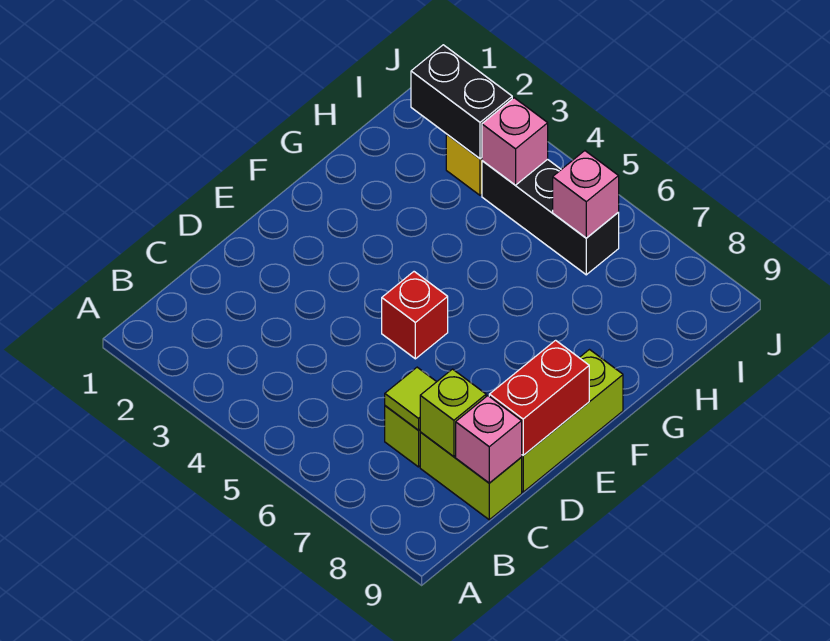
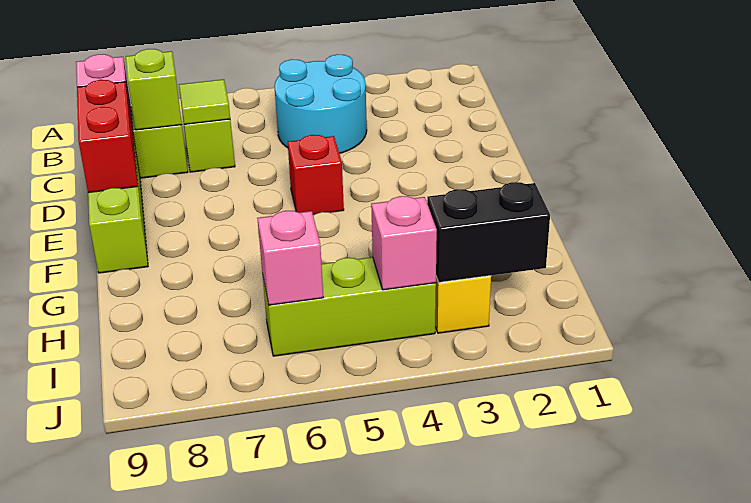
none -> cyan round brick B4:C5 level 1
black brick I4:I6 level 1 -> lime brick I4:I6 level 1

